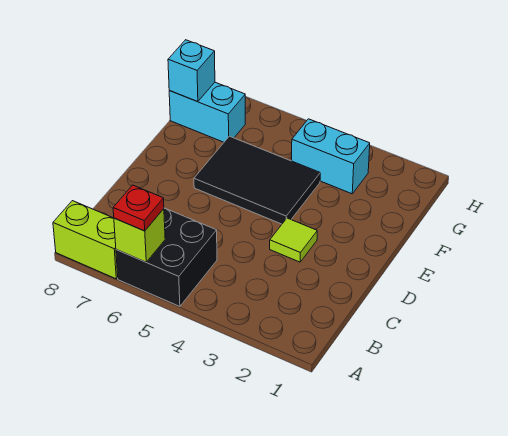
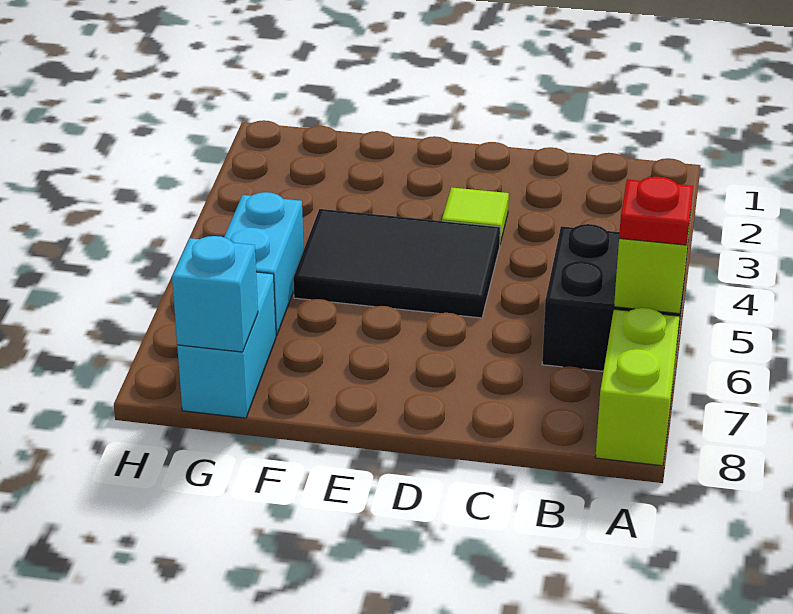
black tile E4:F6 level 1 -> black tile D4:F5 level 1
cyan brick G3:G4 level 1 -> cyan brick G5:G6 level 1

